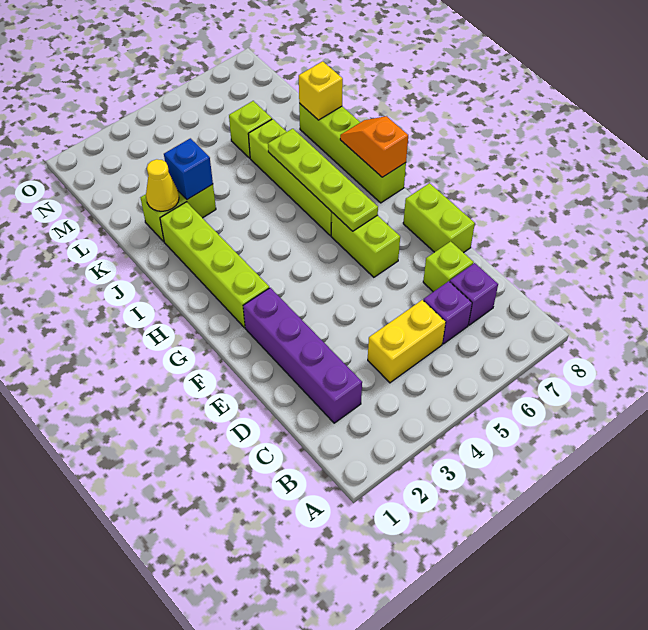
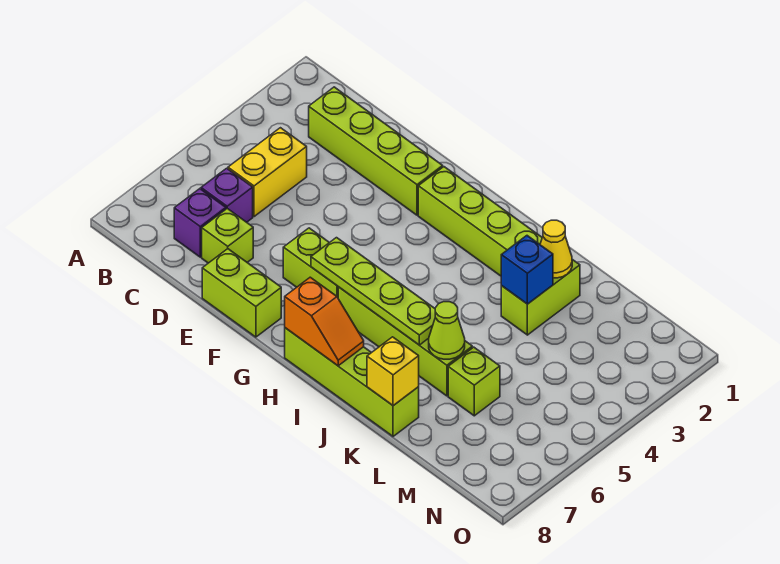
purple brick C2:F2 level 1 -> lime brick C2:F2 level 1
none -> lime cone K6 level 2

